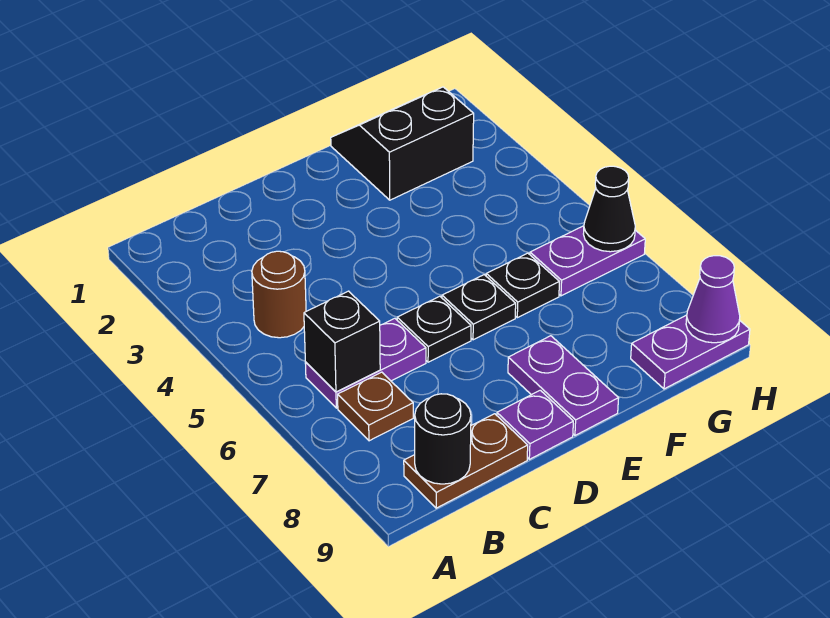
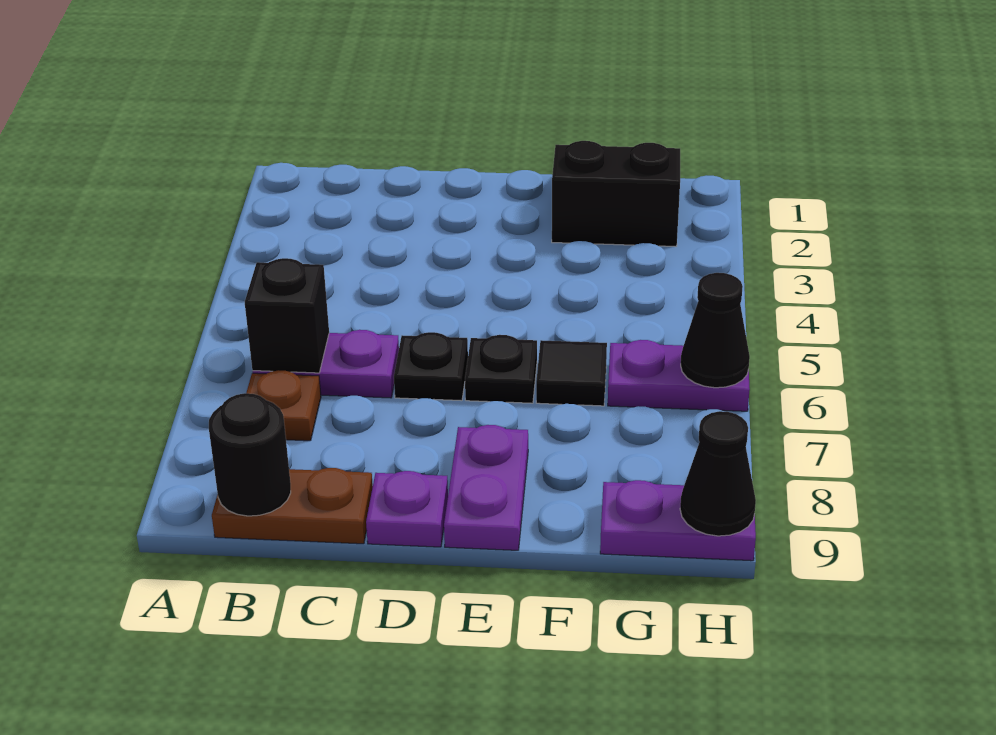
brown round brick B4 level 1 -> none
black plate F6 level 1 -> black tile F6 level 1
purple cone H9 level 2 -> black cone H9 level 2

